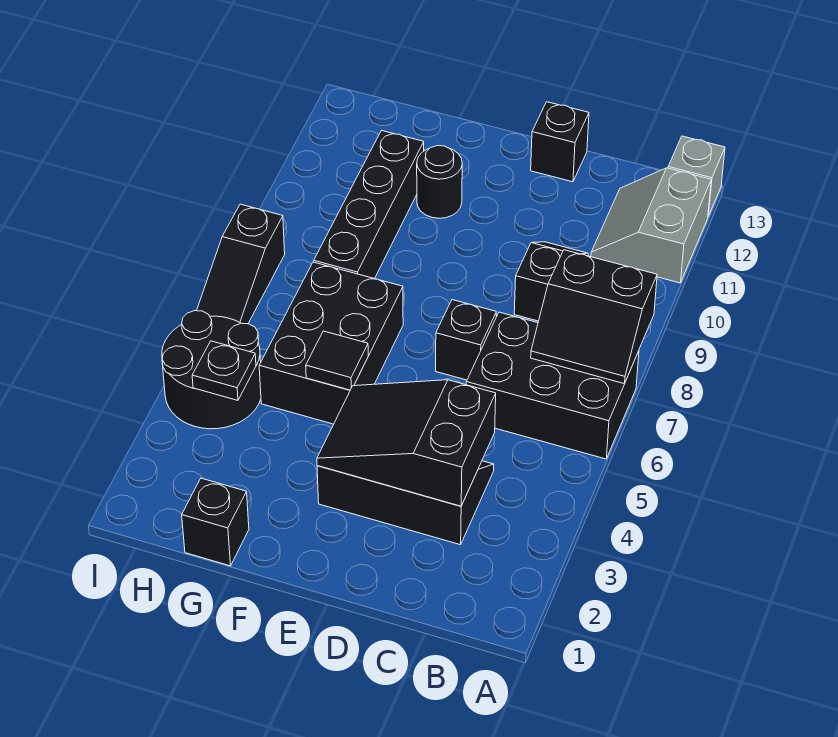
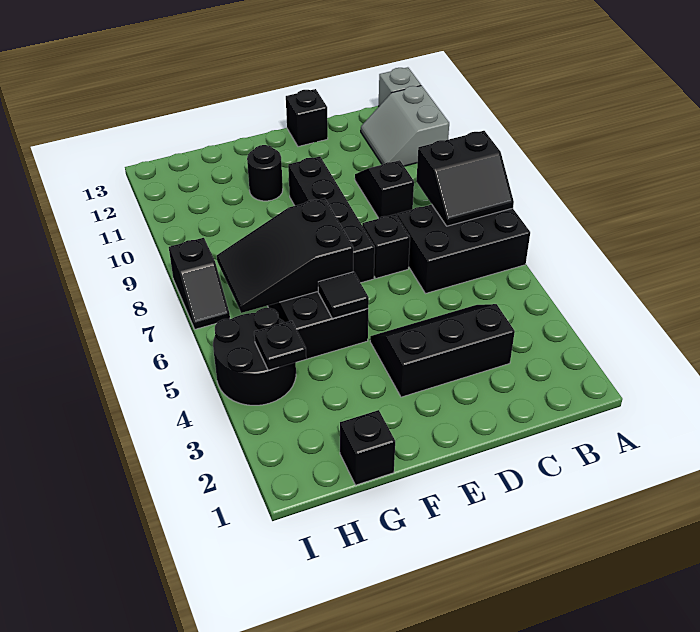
black slope C3:E4 level 2 top C -> black slope F6:H7 level 2 top F
black brick G8:G11 level 1 -> black brick E7:E10 level 1
black slope I6:I8 level 1 top 8 -> black slope I7:I8 level 1 top 8

